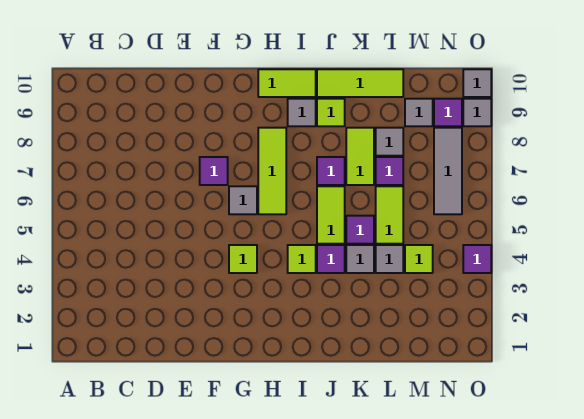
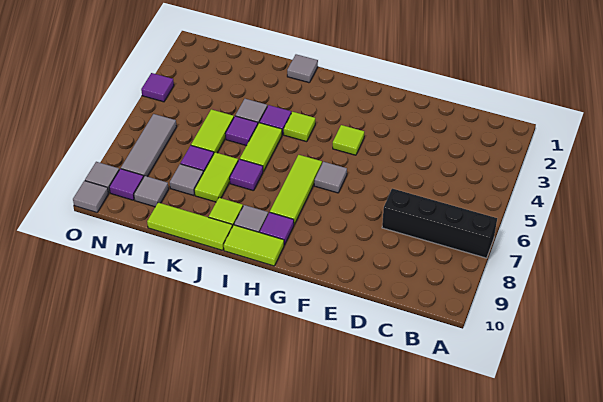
none -> black brick A7:D7 level 1
purple tile F7 level 1 -> purple tile H9 level 1
grey tile L4 level 1 -> grey tile J1 level 1
lime tile M4 level 1 -> none

